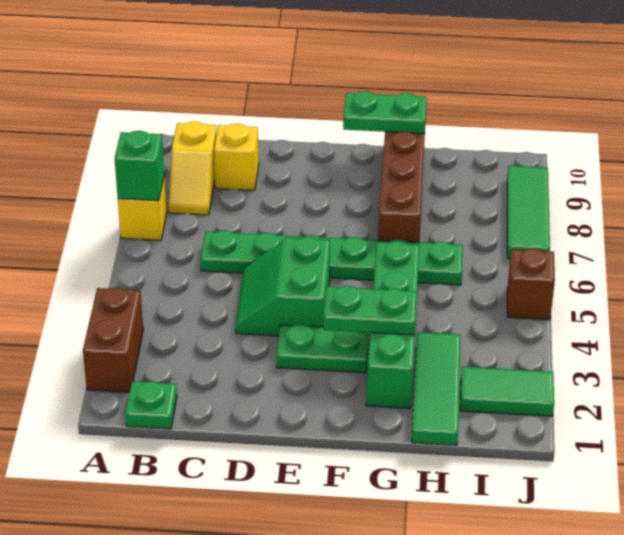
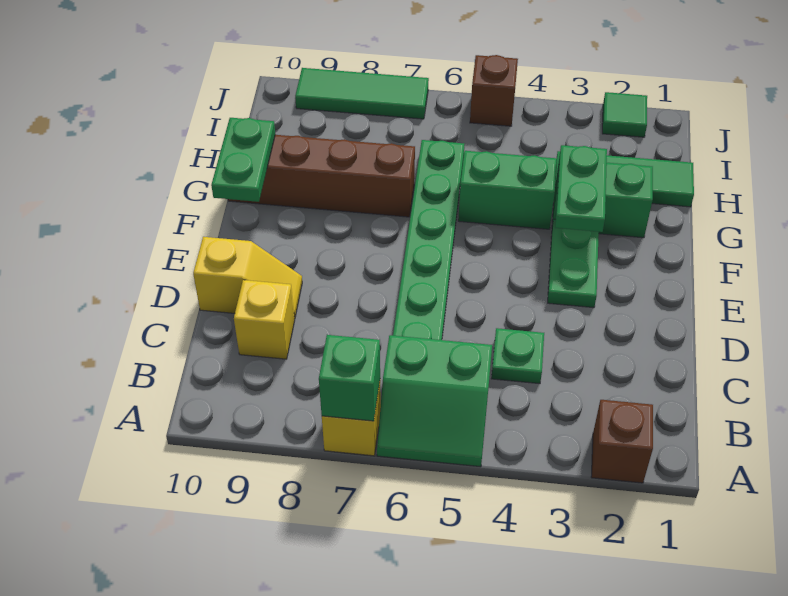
brown brick A2:A3 level 1 -> brown brick A2 level 1
green plate B1 level 1 -> green plate C4 level 1
yellow slope B8:B9 level 1 top 9 -> yellow slope D9:D10 level 1 top 10
green slope D4:E5 level 1 top E -> green slope A5:B6 level 1 top B
green tile I2:J2 level 1 -> green tile J2 level 1

